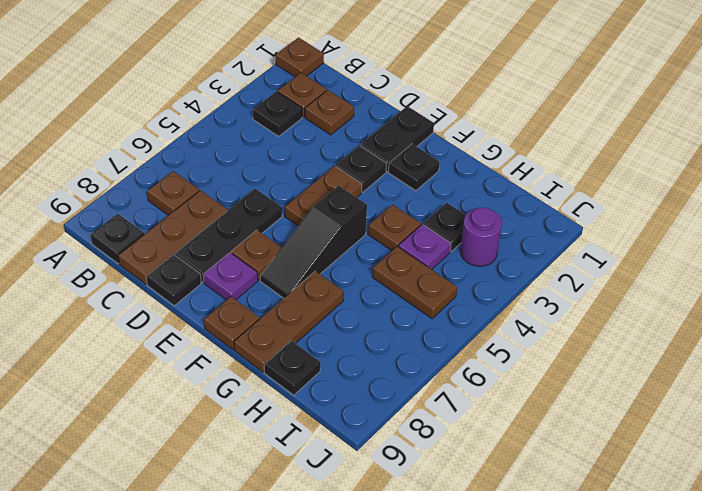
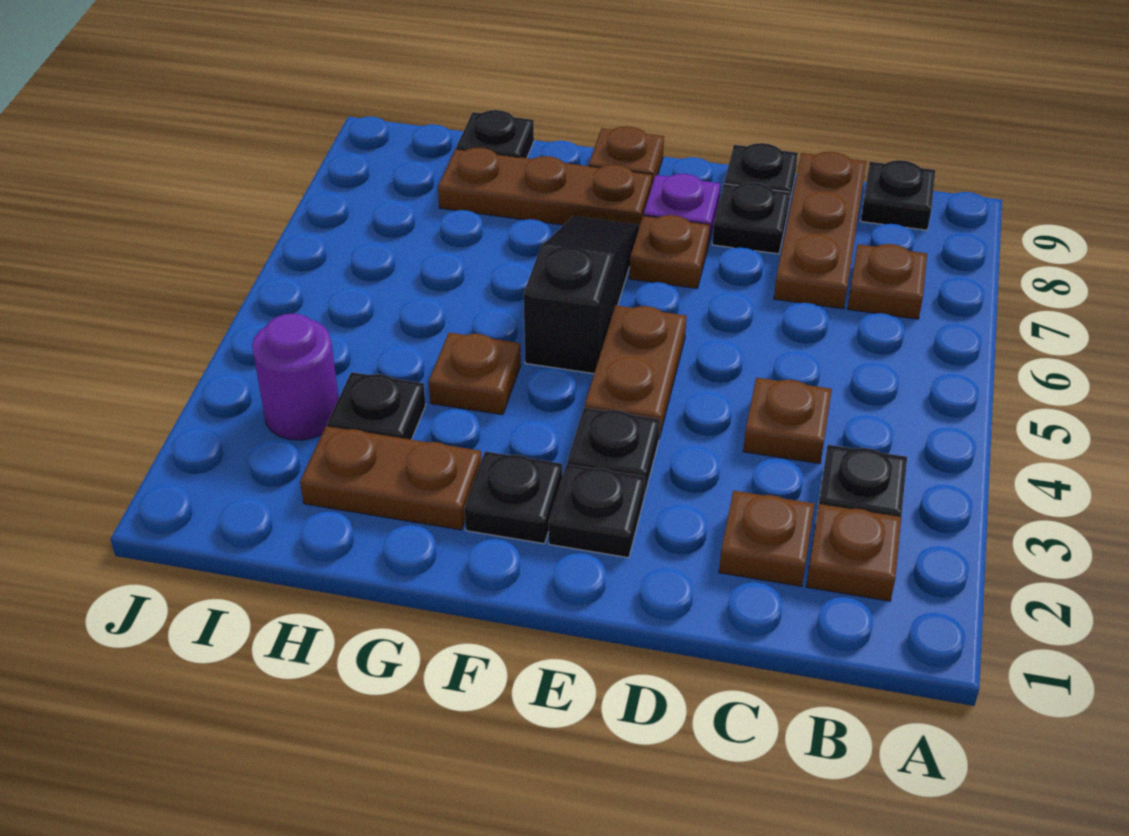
brown plate A1 level 1 -> brown plate C4 level 1
black plate D6:D8 level 1 -> black plate D8 level 1
black plate E1:E2 level 1 -> black plate E2 level 1
brown plate G7:G9 level 1 -> brown plate F8:H8 level 1
purple plate H4 level 1 -> none
brown plate H5:I5 level 1 -> brown plate G2:H2 level 1

